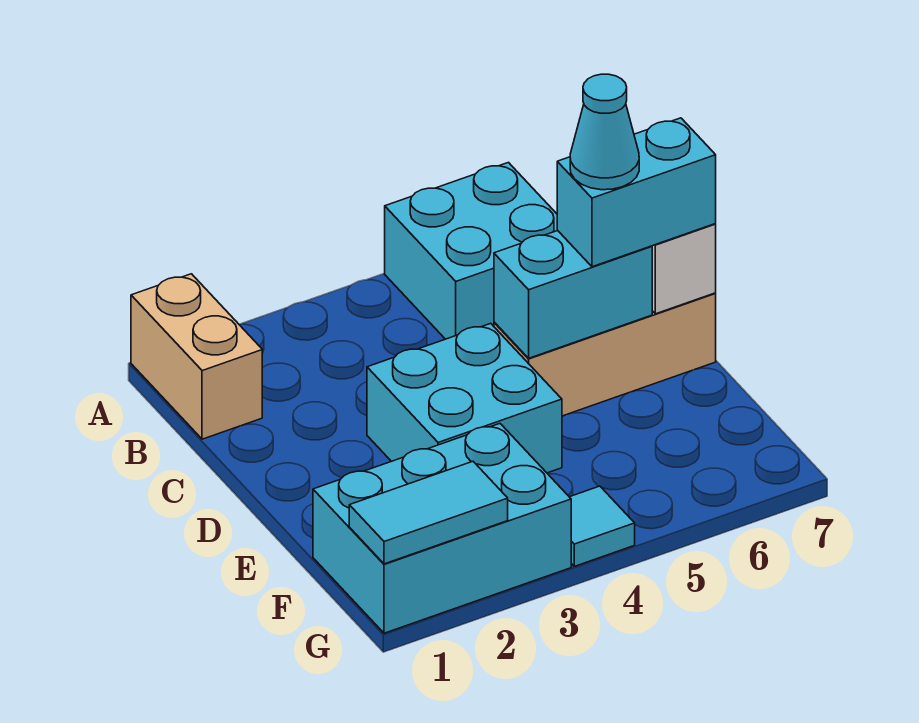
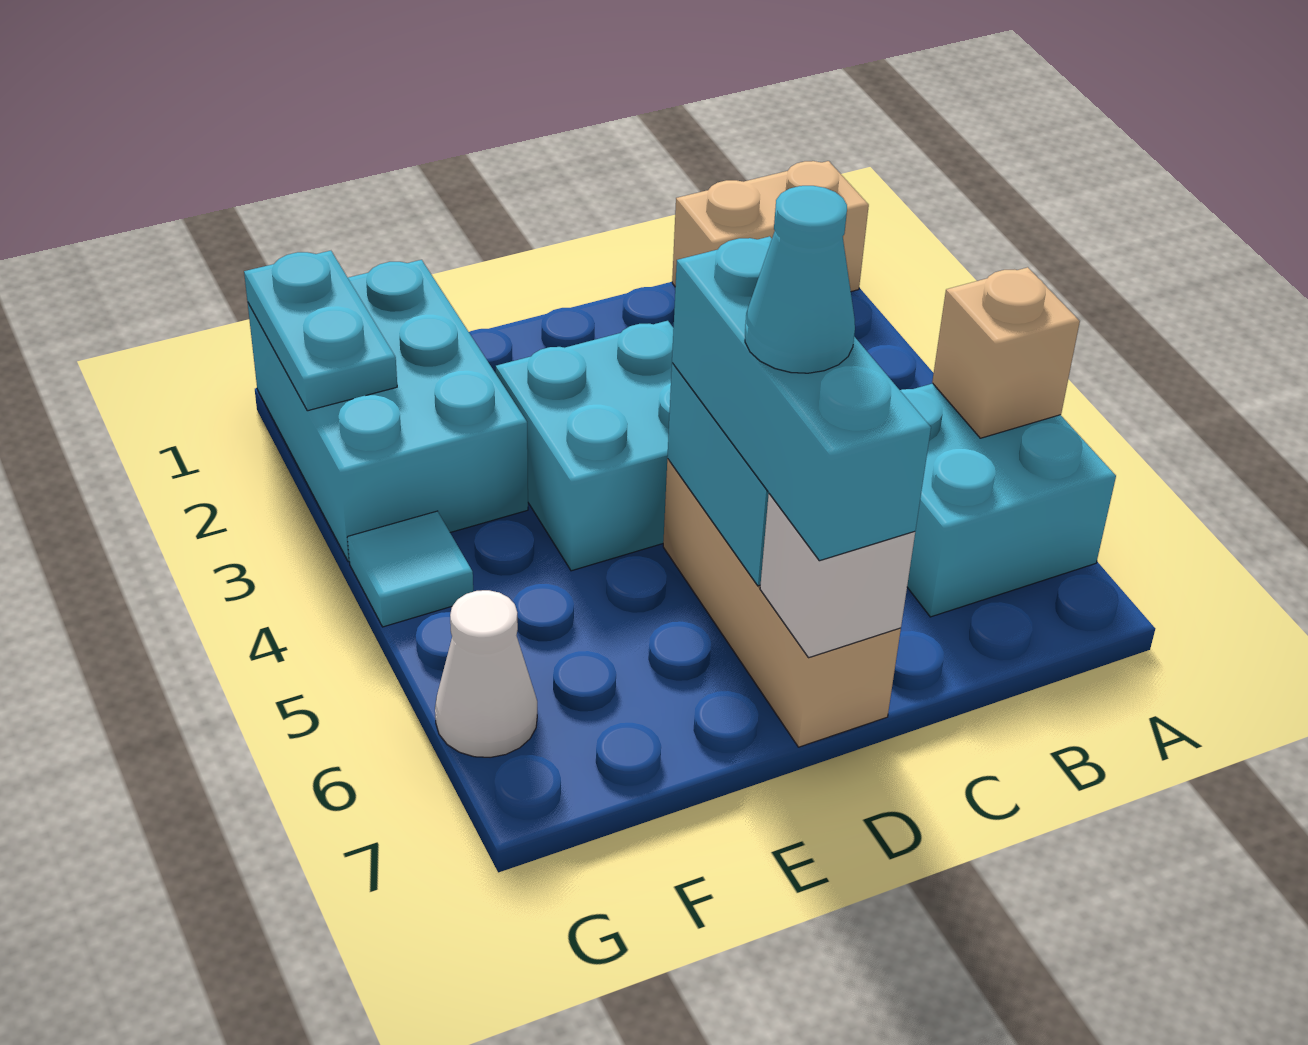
none -> tan brick A5 level 2
cyan brick D6:D7 level 3 -> cyan brick D5:D7 level 3
cyan tile G1:G2 level 2 -> cyan plate G1:G2 level 2
none -> white cone G6 level 1

